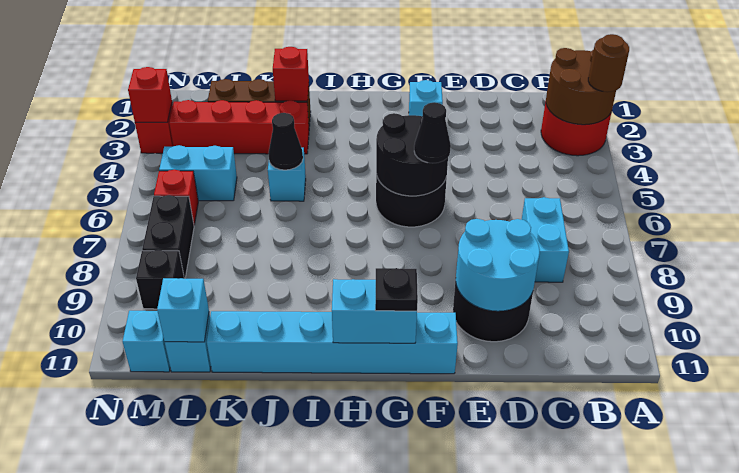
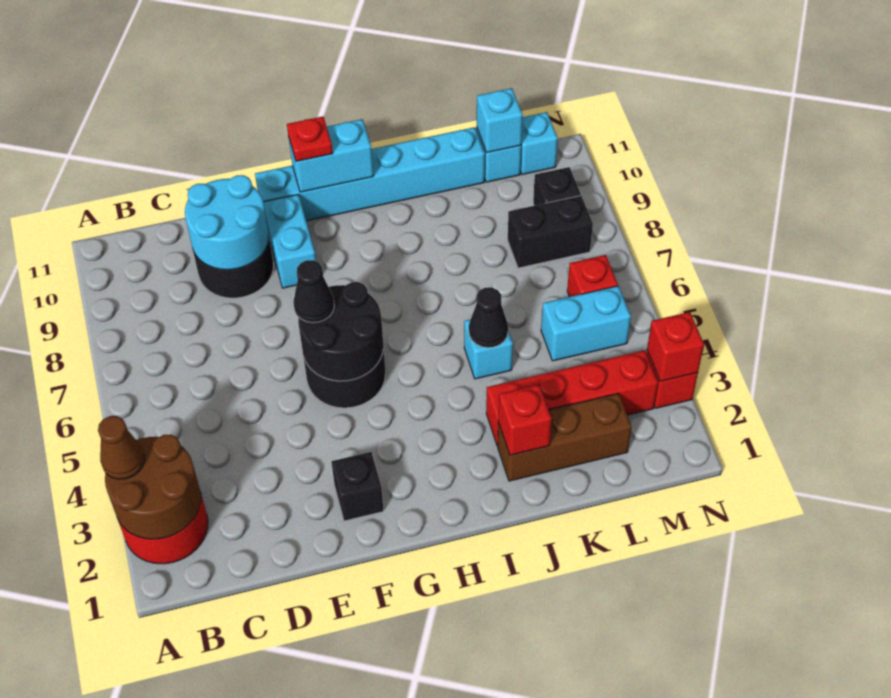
brown round brick A3 level 3 -> brown cone A3 level 3
cyan brick C7:C8 level 1 -> cyan brick F9:F10 level 1
cyan brick F2 level 1 -> black brick F2 level 1
black plate G11 level 3 -> red plate G11 level 3
black brick M7:M8 level 1 -> black brick L8:M8 level 1

